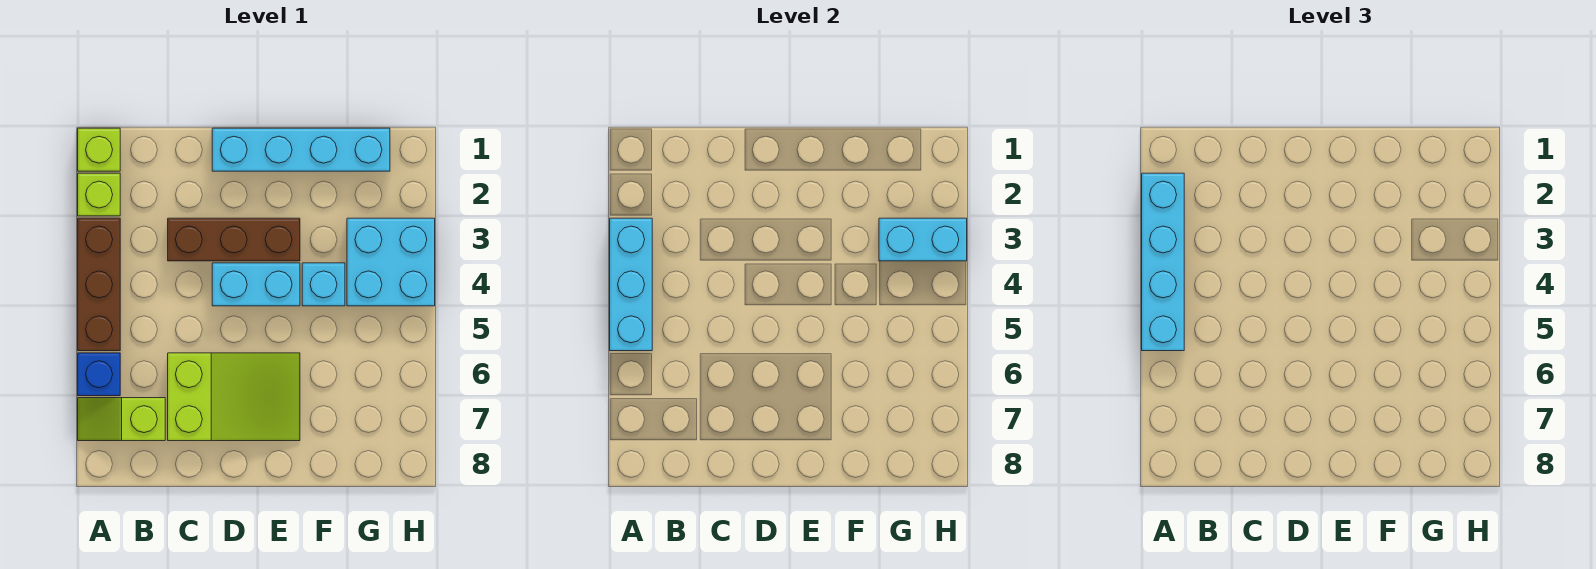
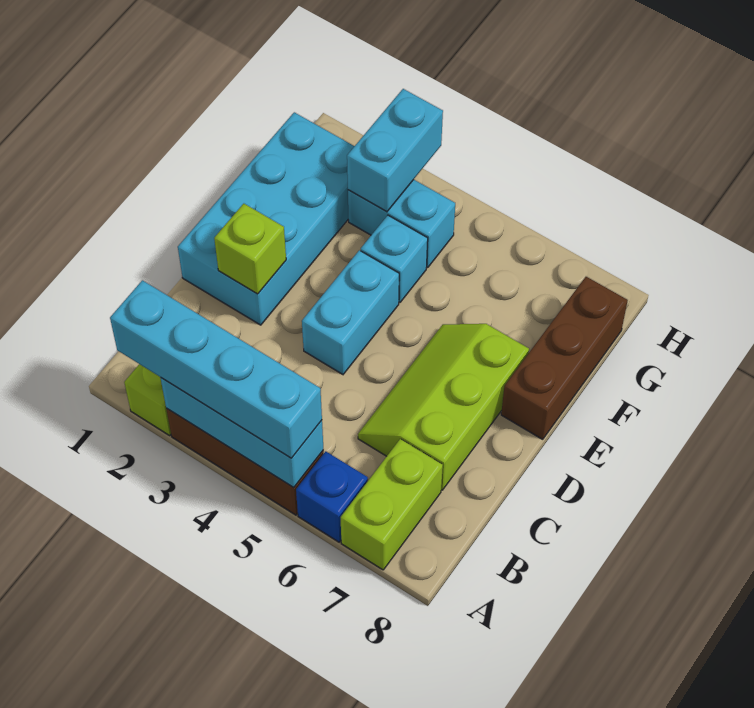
lime brick A1 level 1 -> lime brick D2 level 2
lime slope A7:B7 level 1 top B -> lime brick A7:B7 level 1
brown brick C3:E3 level 1 -> brown brick E8:G8 level 1
lime slope C6:E7 level 1 top C -> lime slope C6:E7 level 1 top 7
cyan brick D1:G1 level 1 -> cyan brick D1:G2 level 1
cyan brick G3:H4 level 1 -> cyan brick G3:G4 level 1

